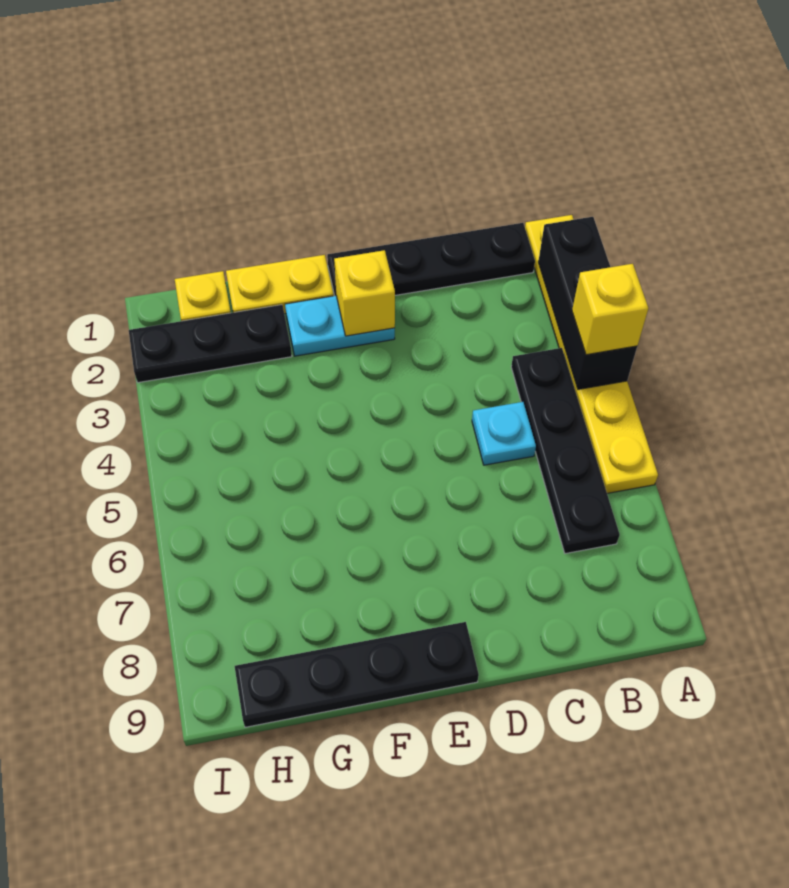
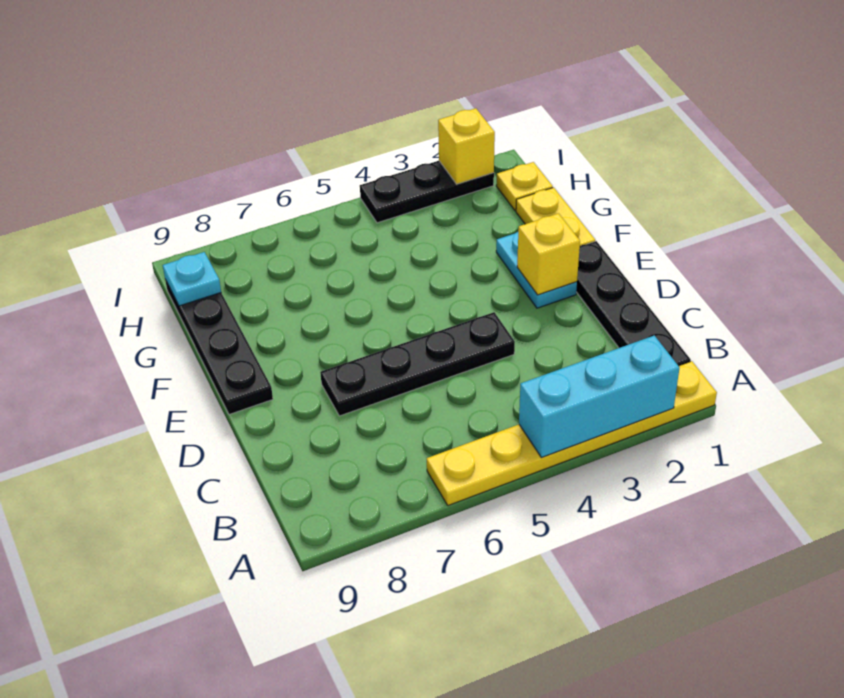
black brick A2:A4 level 2 -> cyan brick A2:A4 level 2
yellow brick A4 level 3 -> yellow brick I2 level 2
black plate B4:B7 level 1 -> black plate D4:D7 level 1
cyan plate C5 level 1 -> cyan plate H9 level 2
black plate G2:I2 level 1 -> black plate I2:I4 level 1

